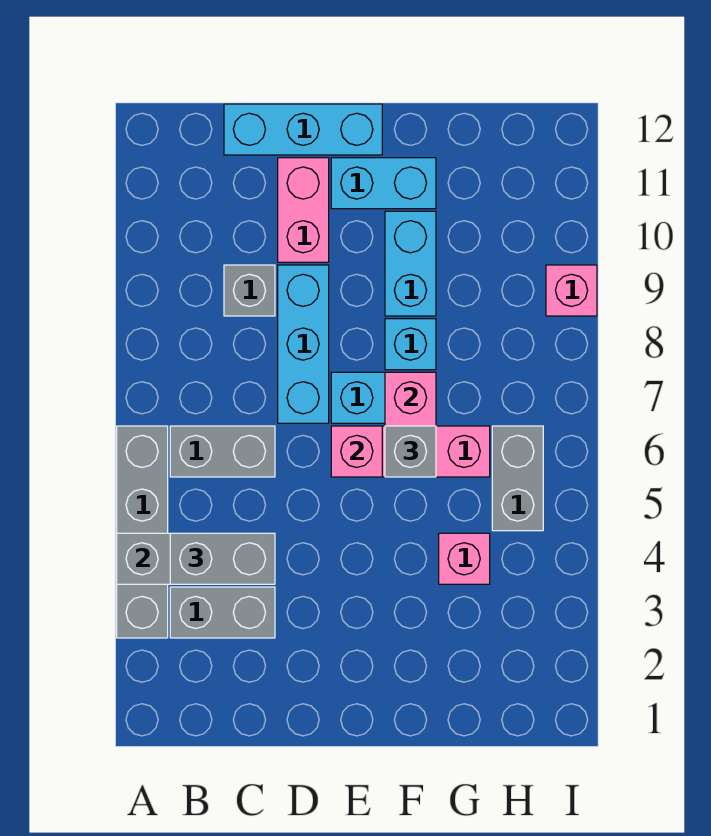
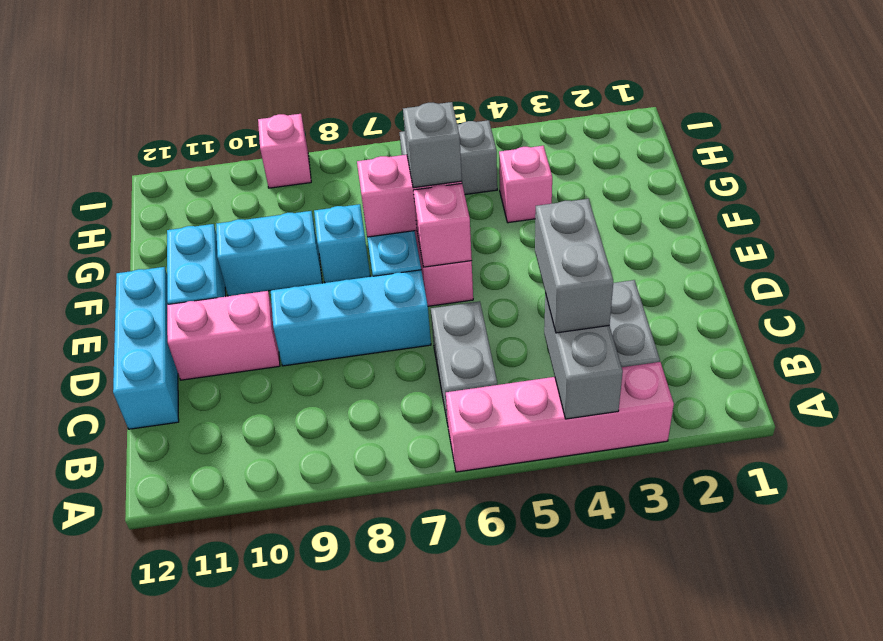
grey brick A3:A6 level 1 -> pink brick A3:A6 level 1
grey brick C9 level 1 -> none

